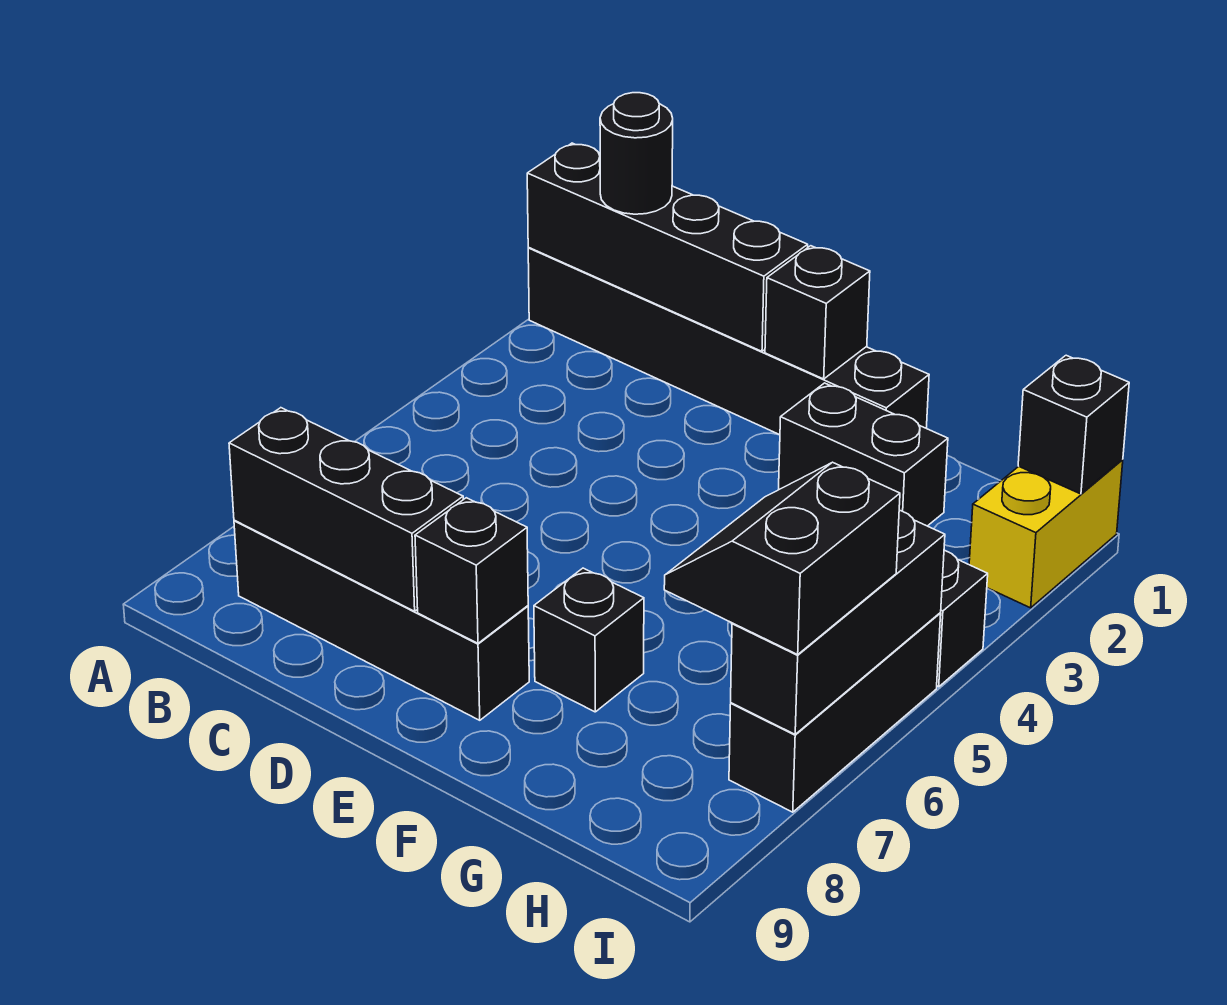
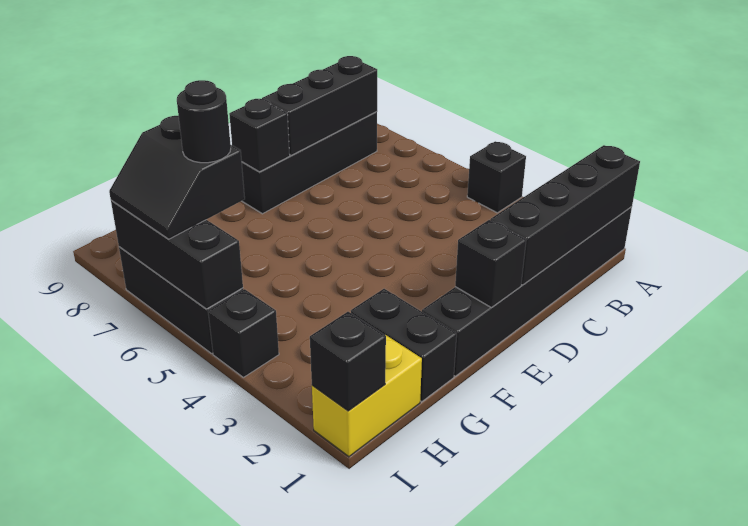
black round brick B1 level 3 -> black round brick H6 level 4
black brick F2:G2 level 1 -> black brick G1:G2 level 1
black brick F7 level 1 -> black brick A4 level 1
black slope H6:I7 level 3 top I -> black slope H6:I7 level 3 top H
yellow brick I1:I2 level 1 -> yellow brick H1:I1 level 1

